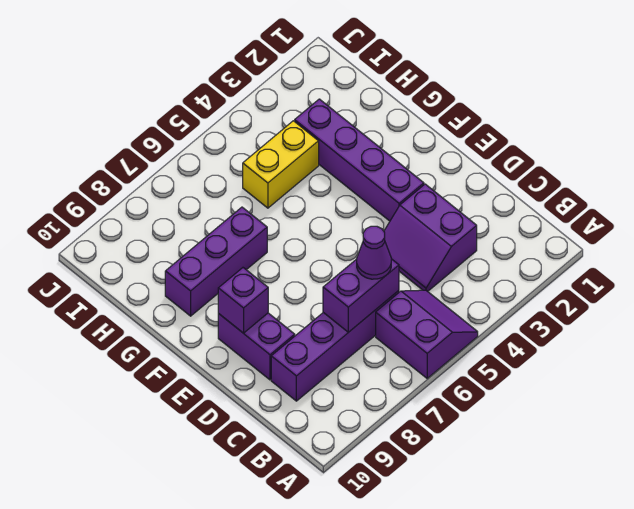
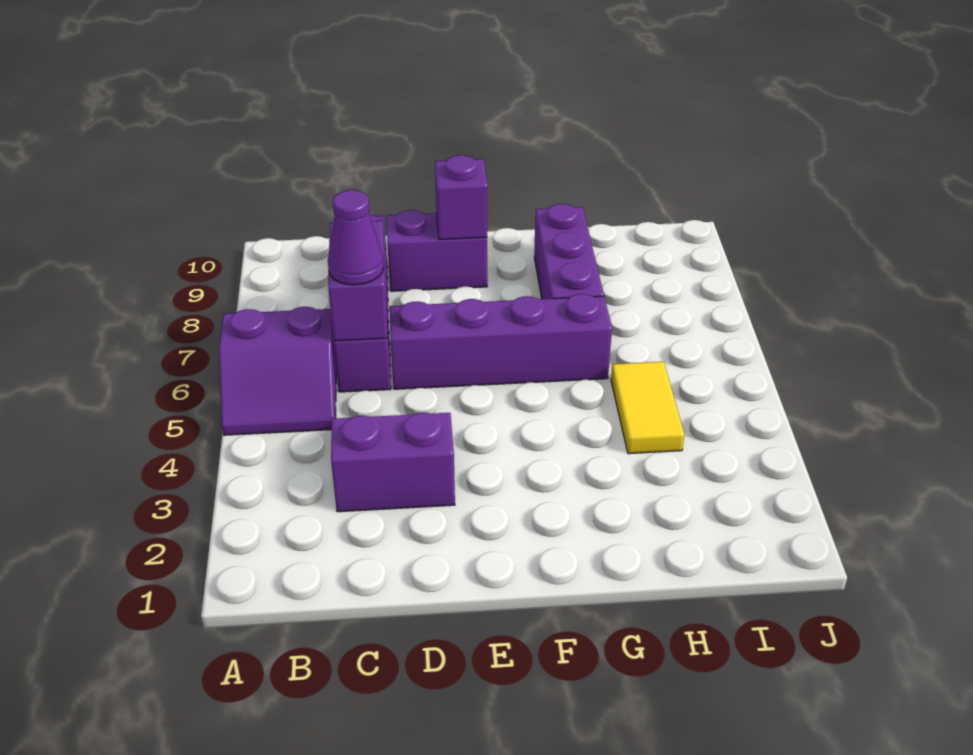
purple brick E3:H3 level 1 -> purple brick D6:G6 level 1
yellow brick H4:H5 level 1 -> yellow tile H4:H5 level 1

